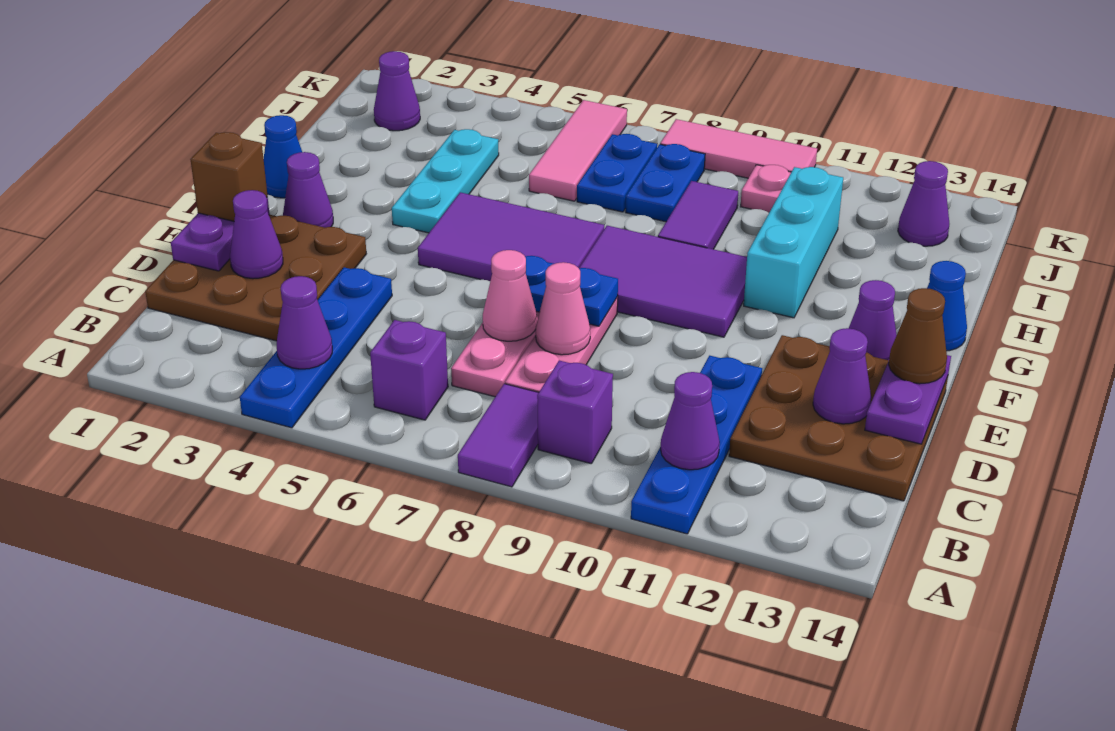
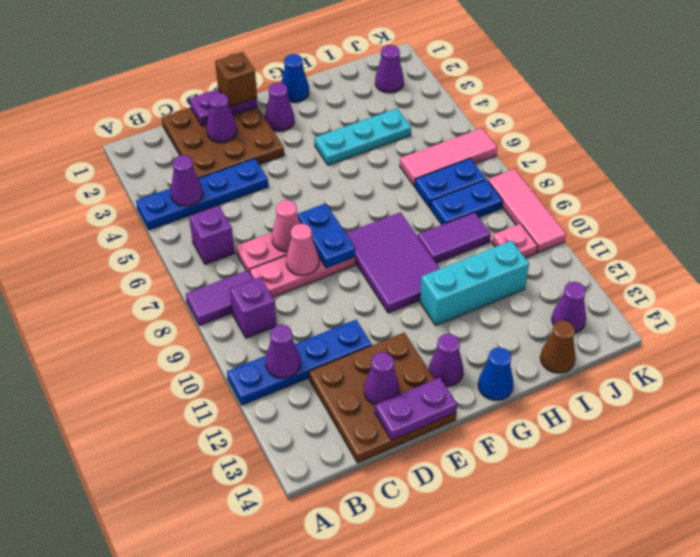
brown cone E14 level 3 -> brown cone I14 level 1
purple tile F5:G7 level 1 -> none

